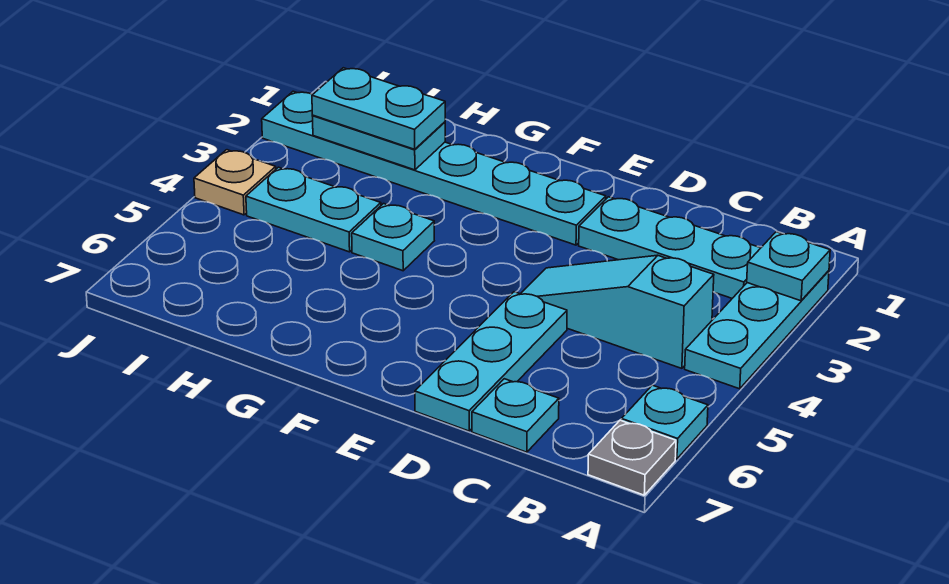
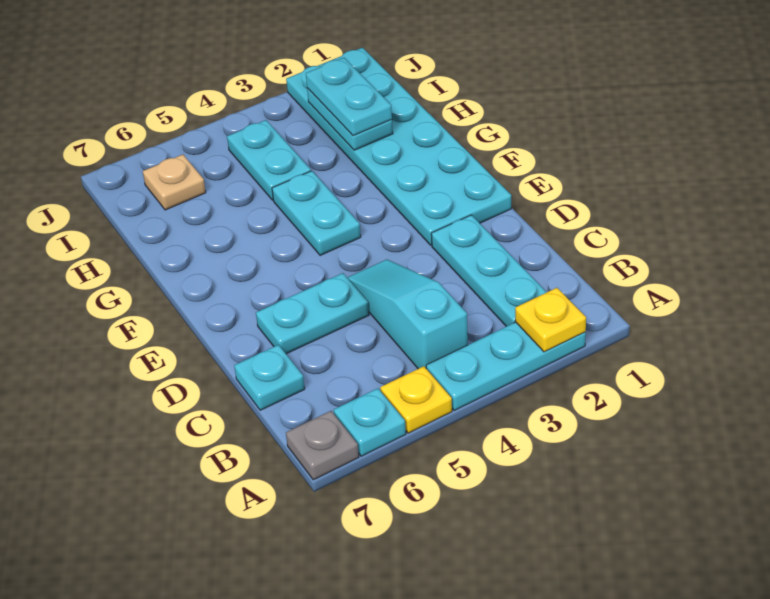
cyan plate A2 level 2 -> yellow plate A2 level 2
none -> yellow plate A5 level 1
cyan plate D5:D7 level 1 -> cyan plate D5:D6 level 1
cyan plate E2:J2 level 1 -> cyan plate E1:J2 level 1
cyan plate G4 level 1 -> cyan plate F4:G4 level 1
tan plate J4 level 1 -> tan plate I6 level 1

